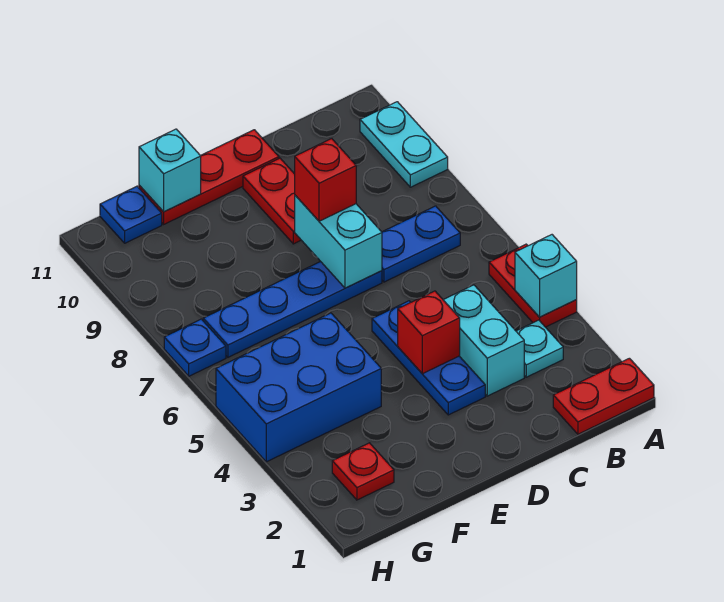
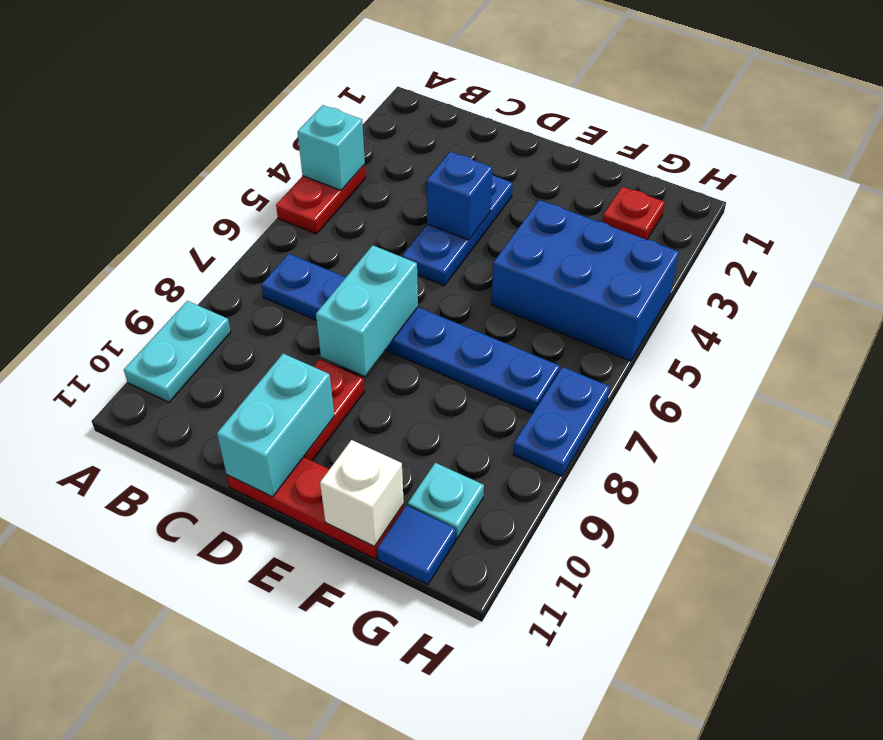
red plate A1:B1 level 1 -> none
cyan plate B3 level 1 -> cyan plate G10 level 1
cyan brick C3:C4 level 1 -> cyan brick D10:D11 level 2
red brick D4 level 2 -> blue brick D4 level 2
red brick D8 level 3 -> none
cyan brick F11 level 2 -> white brick F11 level 2
blue plate G11 level 1 -> blue tile G11 level 1
blue plate H7 level 1 -> blue plate H7:H8 level 1

